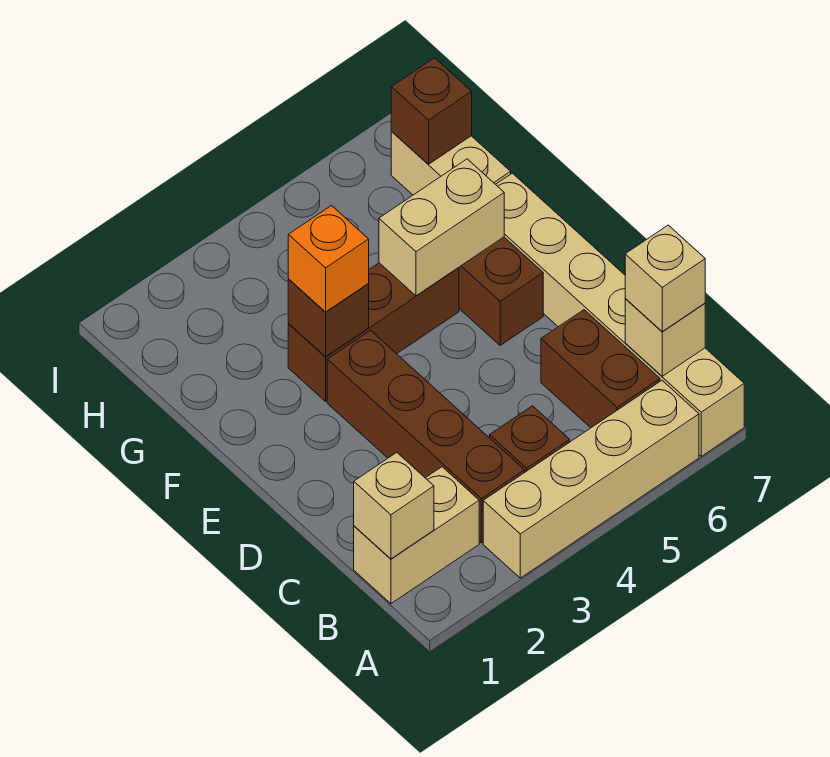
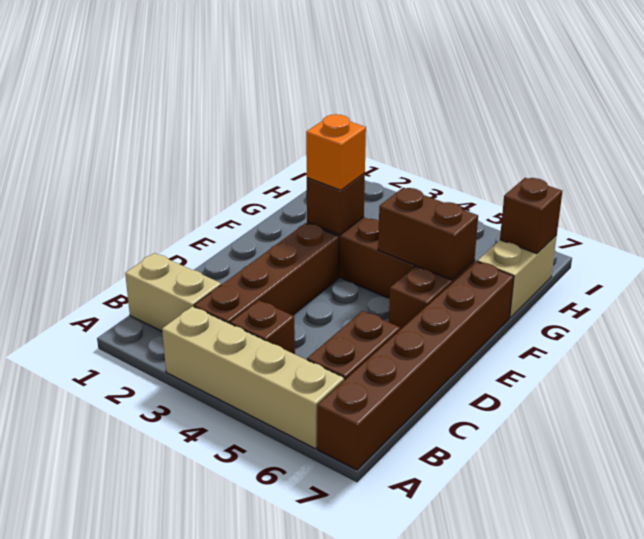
tan brick A7:F7 level 1 -> brown brick A7:F7 level 1
tan brick B1 level 2 -> none
tan brick B7 level 2 -> none
tan brick B7 level 3 -> none
tan brick F5:F6 level 2 -> brown brick F5:F6 level 2

